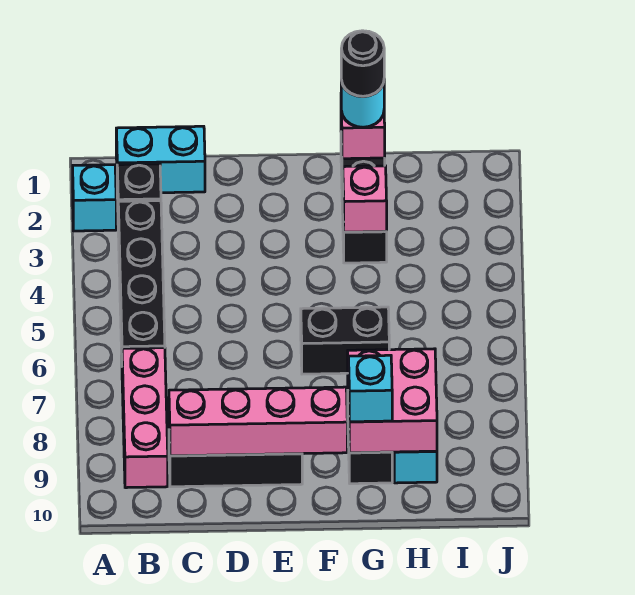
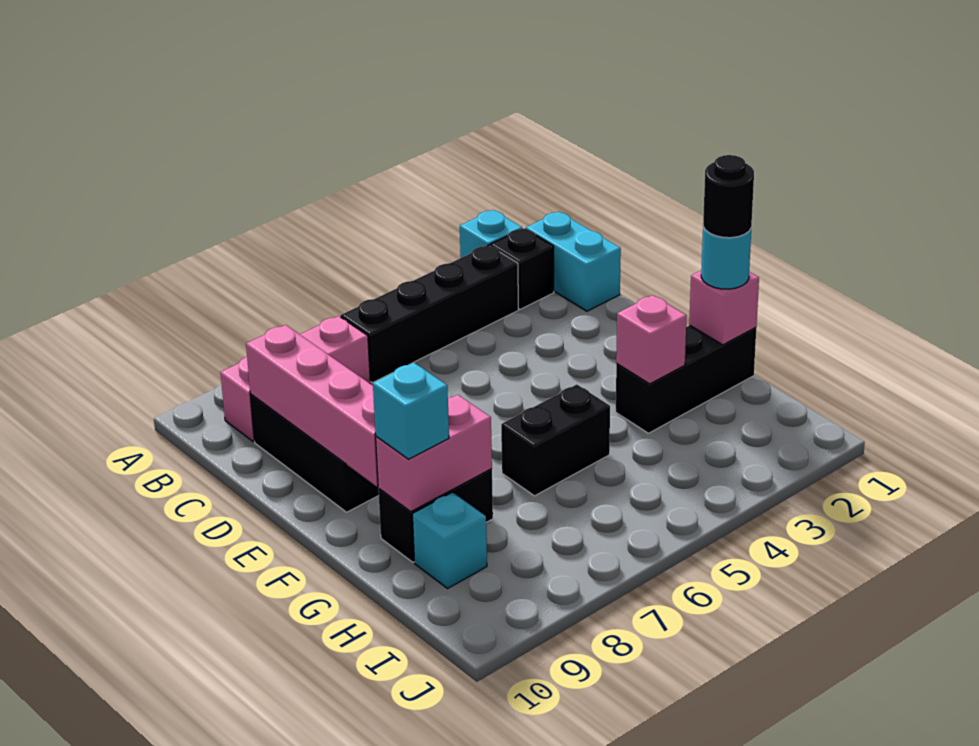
black brick F6:G6 level 1 -> black brick G5:G6 level 1
pink brick G8:H9 level 2 -> pink brick G8:G9 level 2

